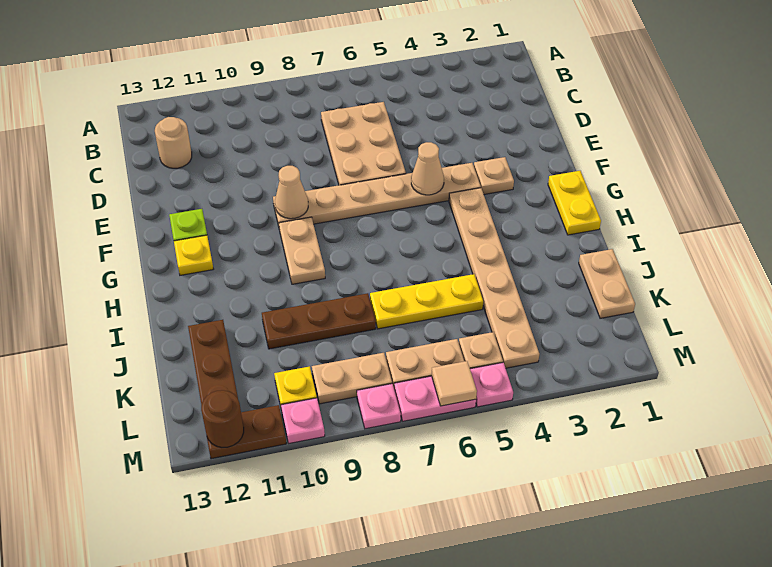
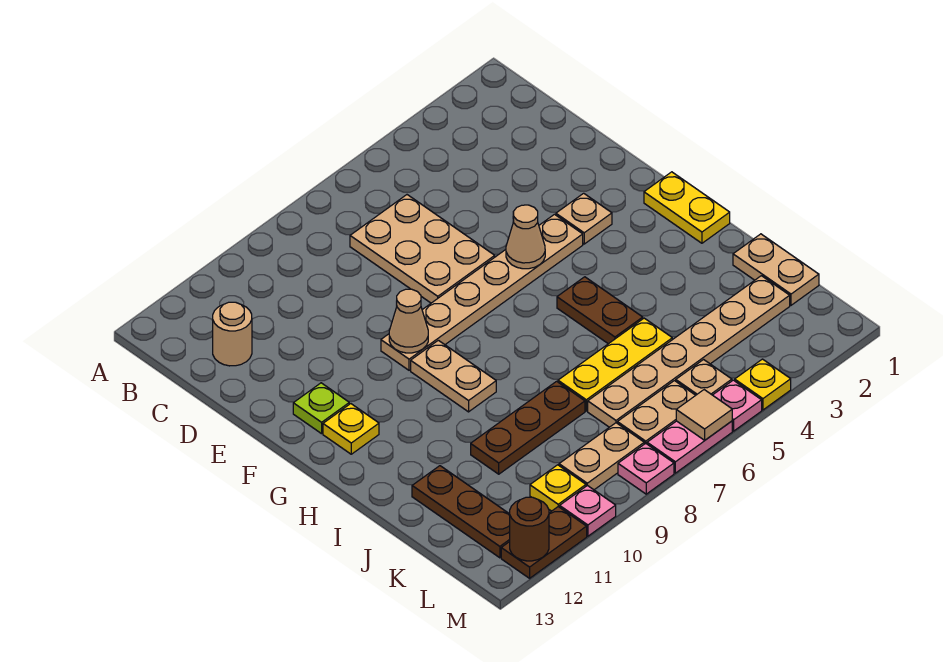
tan plate G4:L4 level 1 -> tan plate K2:K7 level 1
none -> brown plate H5:I5 level 1
none -> yellow plate M4 level 1

